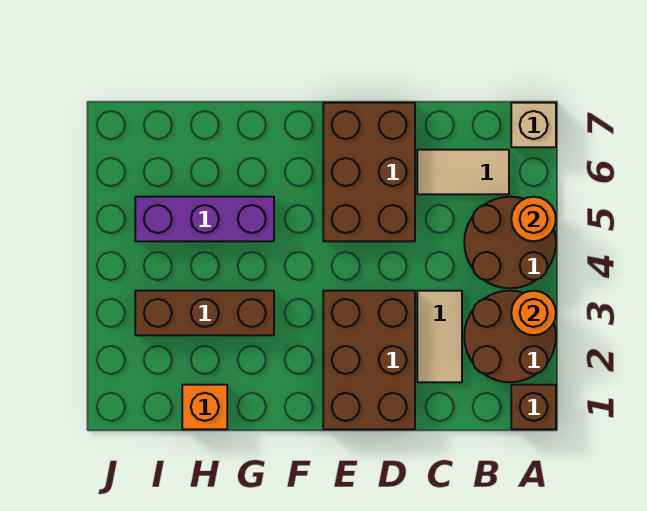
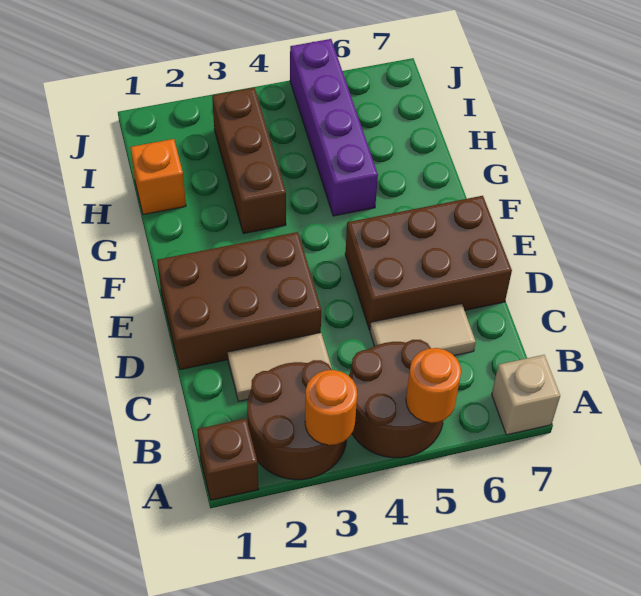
tan tile B6:C6 level 1 -> tan tile C5:C6 level 1
purple brick G5:I5 level 1 -> purple brick G5:J5 level 1

